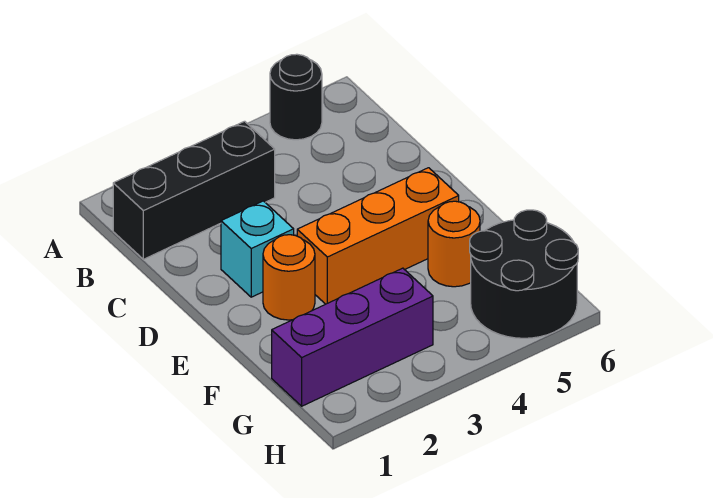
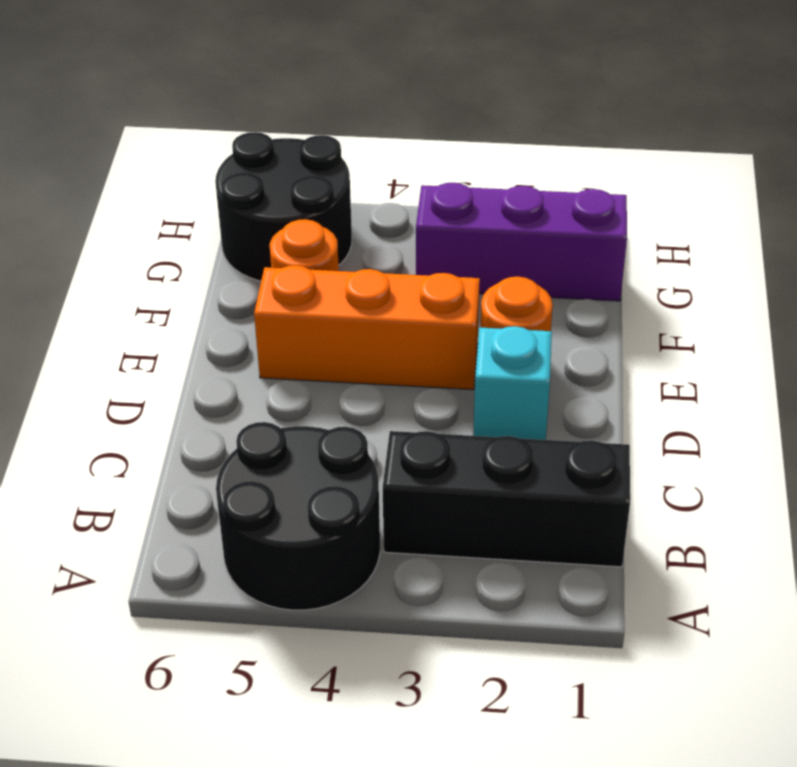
black round brick A5 level 1 -> black round brick A4:B5 level 1

